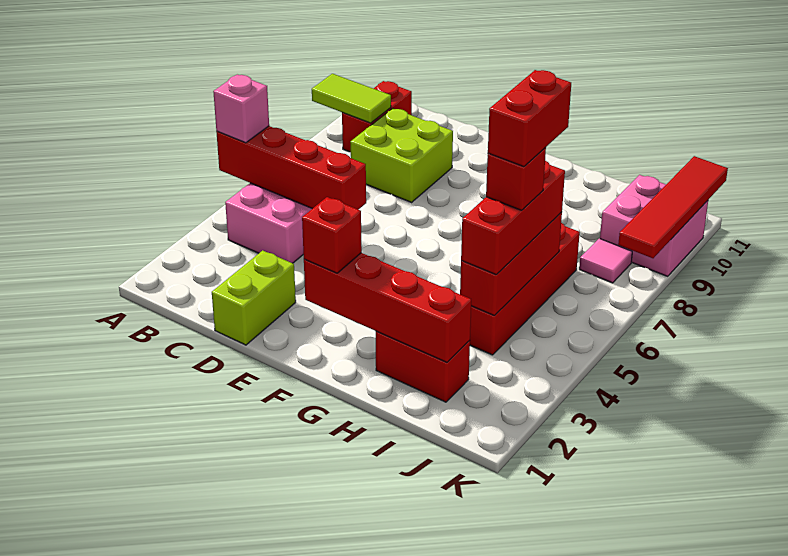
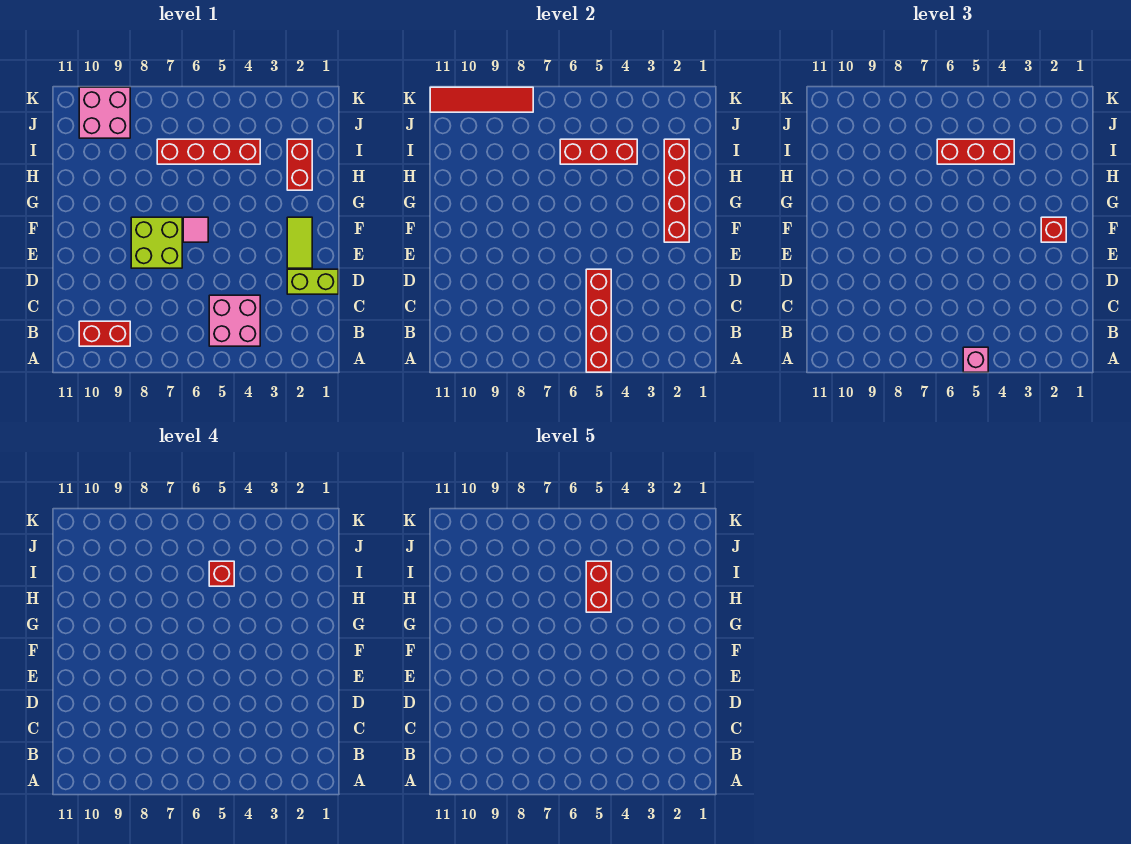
lime tile A9:B9 level 2 -> lime tile E2:F2 level 1
lime brick C8:D9 level 1 -> lime brick E7:F8 level 1
red brick I5:I6 level 5 -> red brick H5:I5 level 5
pink tile J8 level 1 -> pink tile F6 level 1

